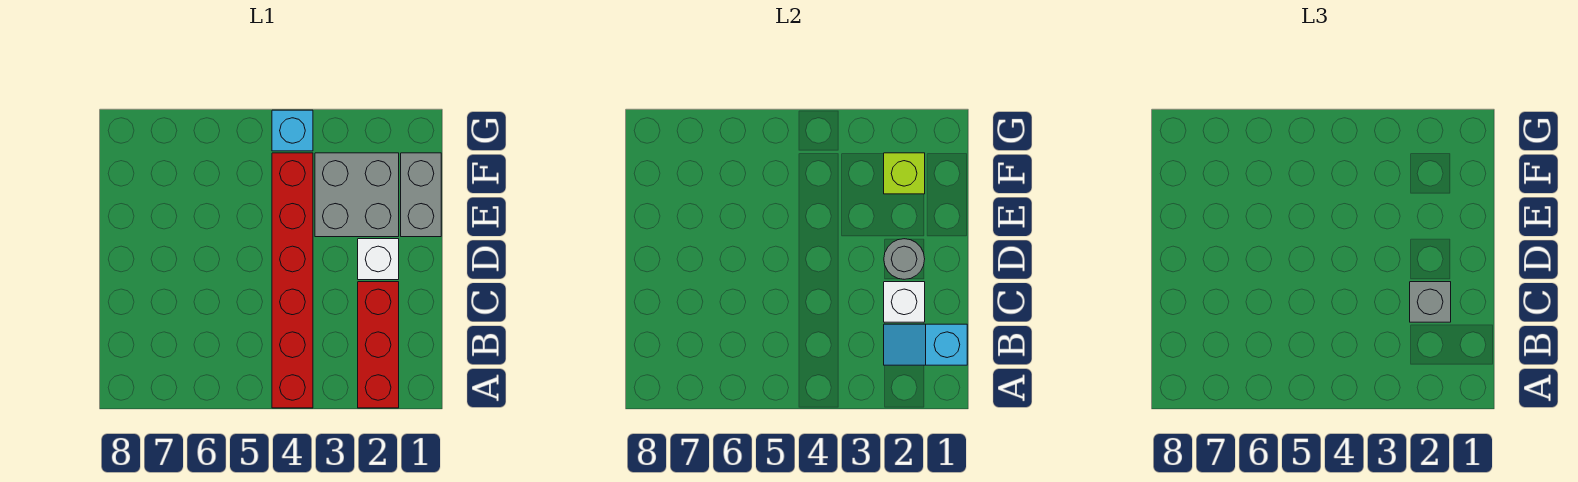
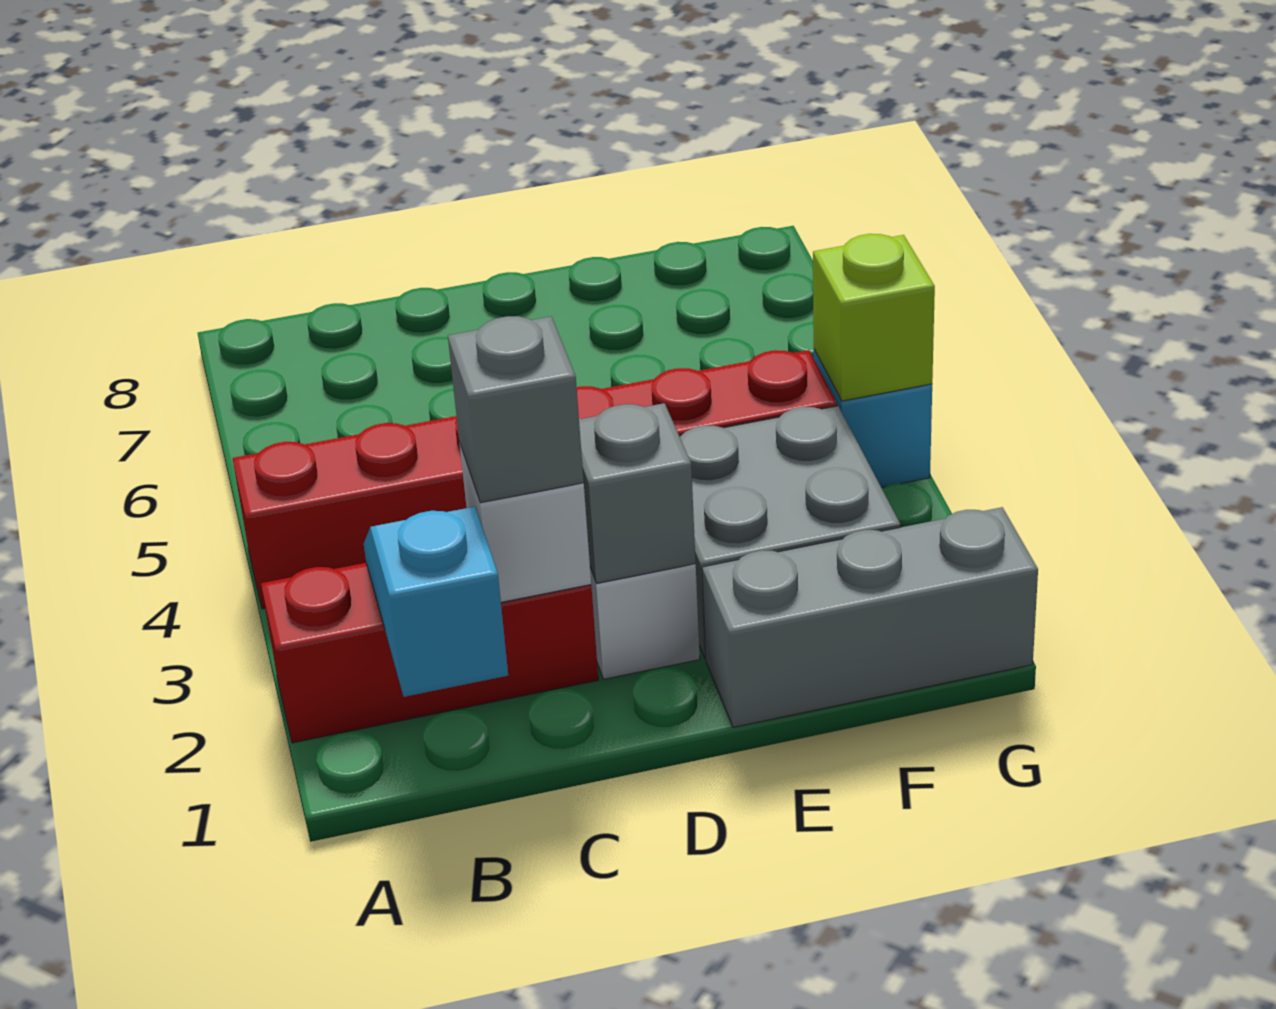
grey round brick D2 level 2 -> grey brick D2 level 2
grey brick E1:F1 level 1 -> grey brick E1:G1 level 1
lime brick F2 level 2 -> lime brick G4 level 2

